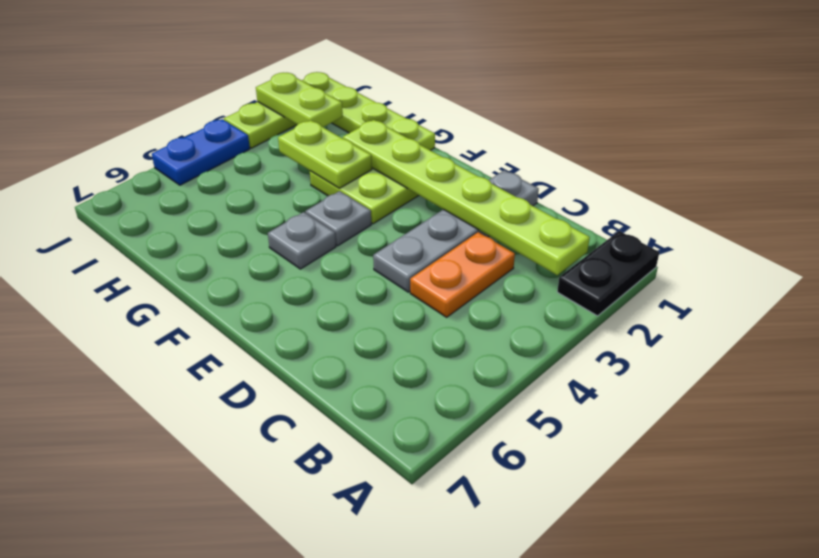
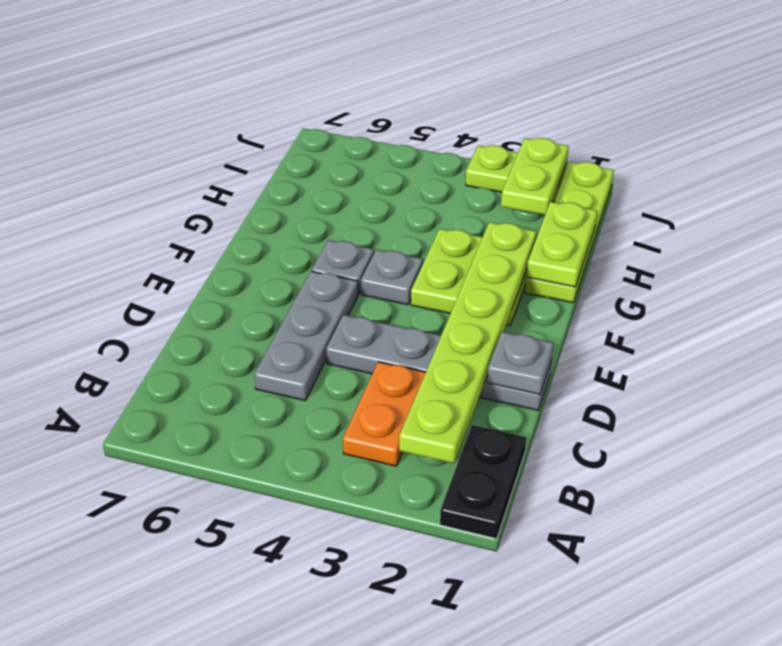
black plate A1:A2 level 1 -> black plate A1:B1 level 1
orange plate C3:C4 level 1 -> orange plate B3:C3 level 1
none -> grey plate C5:E5 level 1
none -> grey plate D1 level 2
lime plate G3:H3 level 2 -> lime plate G1:H1 level 2
blue plate J4:J5 level 1 -> none

